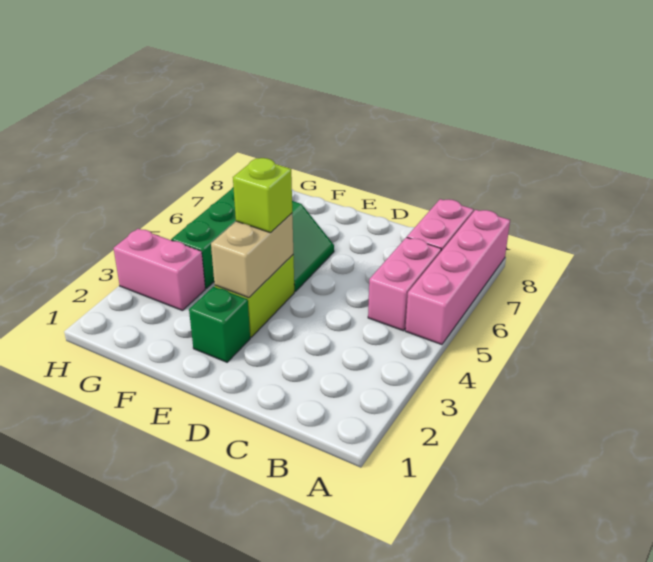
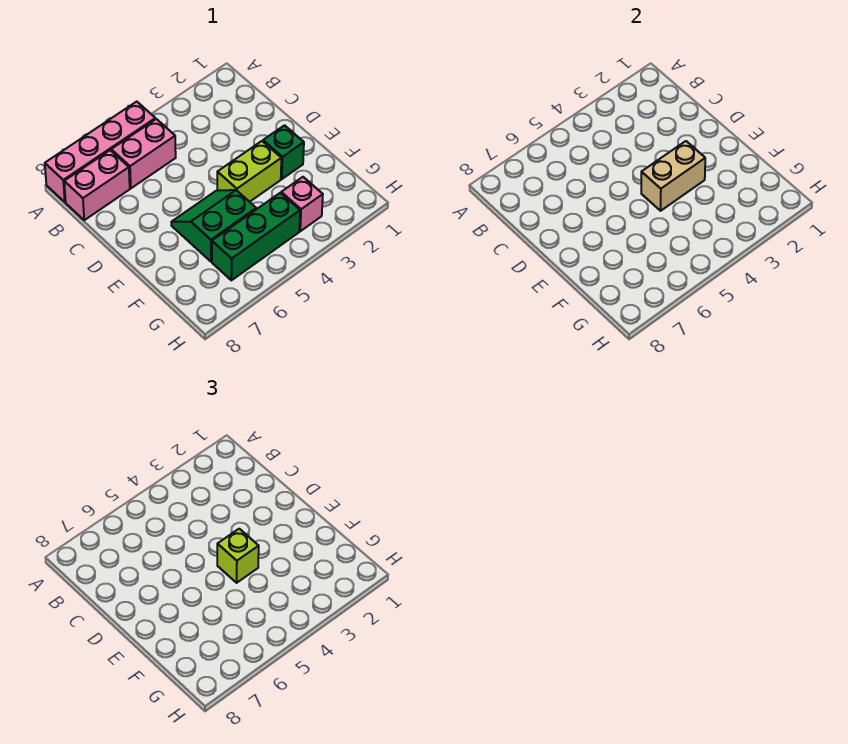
pink brick G3:H3 level 1 -> pink brick G3 level 1

